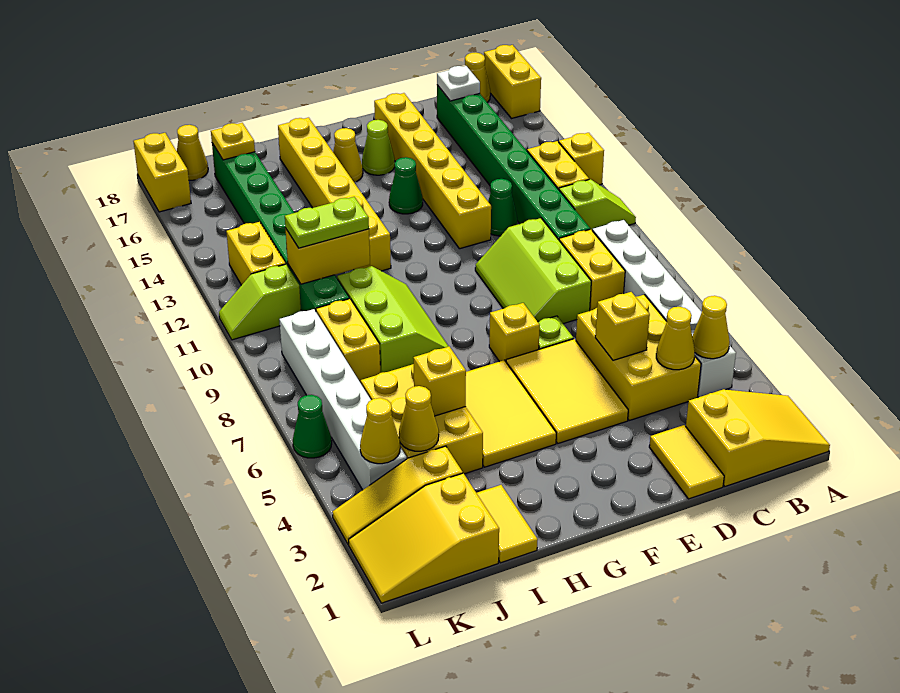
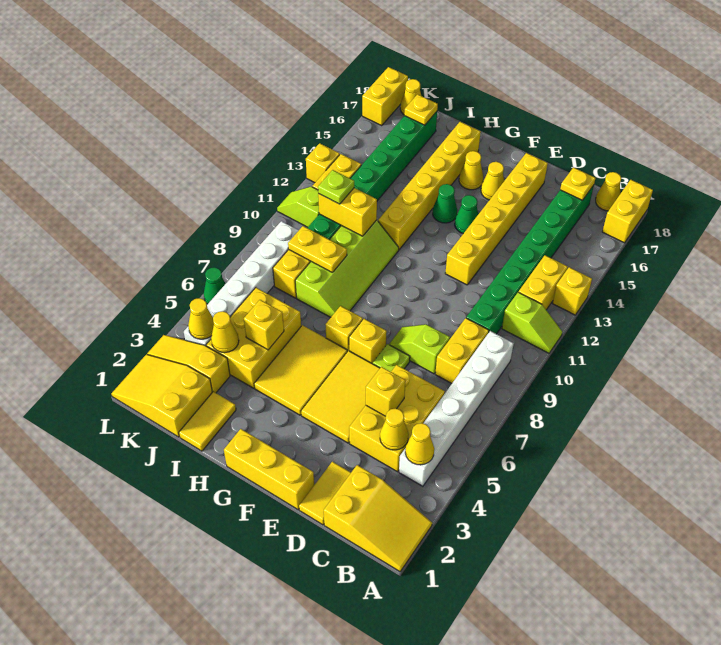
white plate C17 level 2 -> yellow plate C17 level 2
lime slope D8:E10 level 1 top D -> lime slope D8:E8 level 1 top D
green cone D12 level 1 -> green cone G14 level 1
none -> yellow brick E1:G1 level 1
lime cone F16 level 1 -> yellow cone F16 level 1
none -> yellow brick G7 level 1
lime slope H8:I10 level 1 top I -> lime slope H8:I11 level 1 top I
none -> yellow plate I9:J9 level 2
lime plate I11:J11 level 3 -> lime plate J11 level 3
none -> yellow brick L13 level 1

